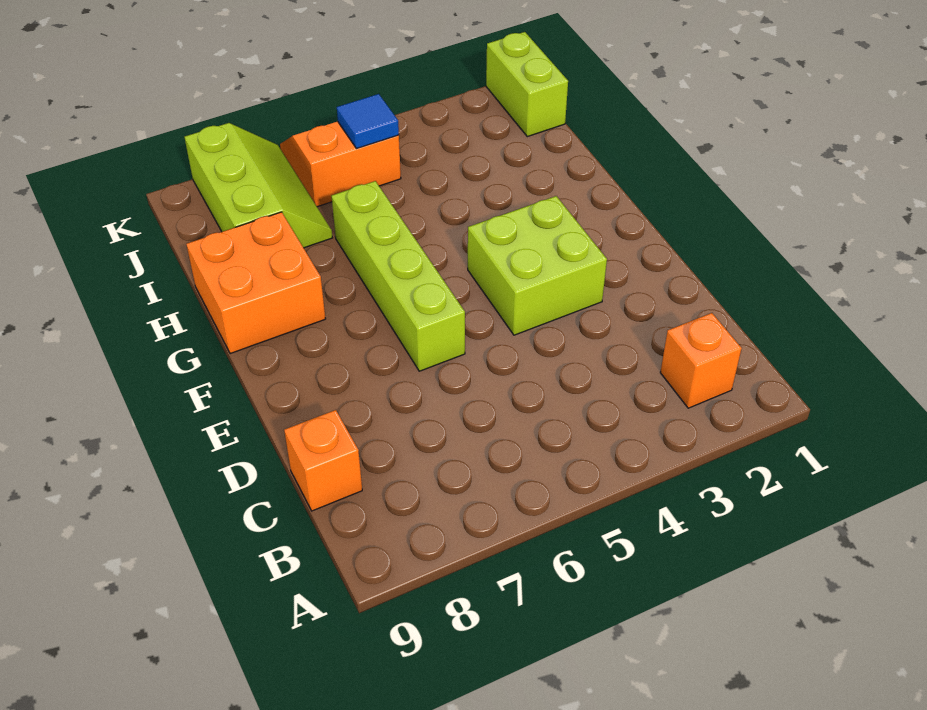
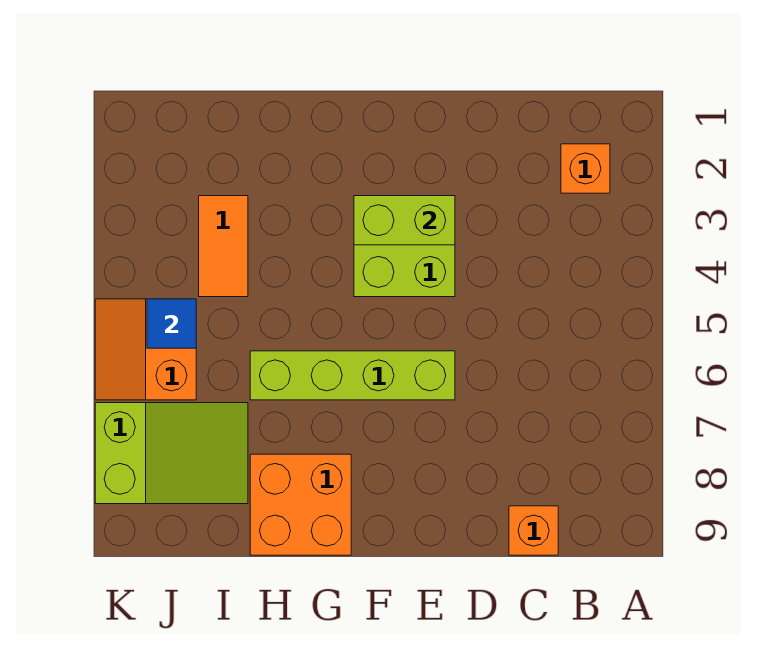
none -> orange tile I3:I4 level 1
lime slope I7:K8 level 1 top 8 -> lime slope I7:K8 level 1 top K
lime brick J1:K1 level 1 -> lime brick E3:F3 level 2

